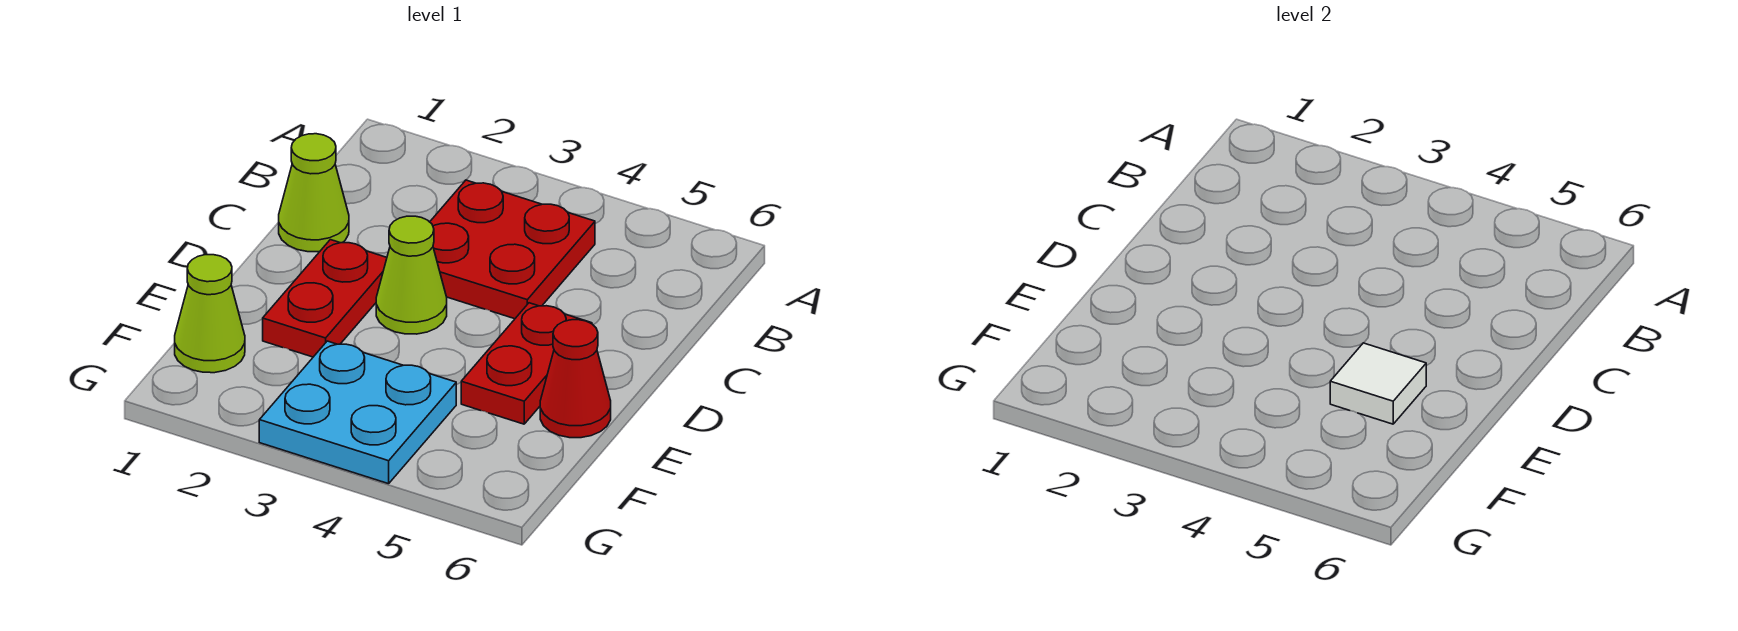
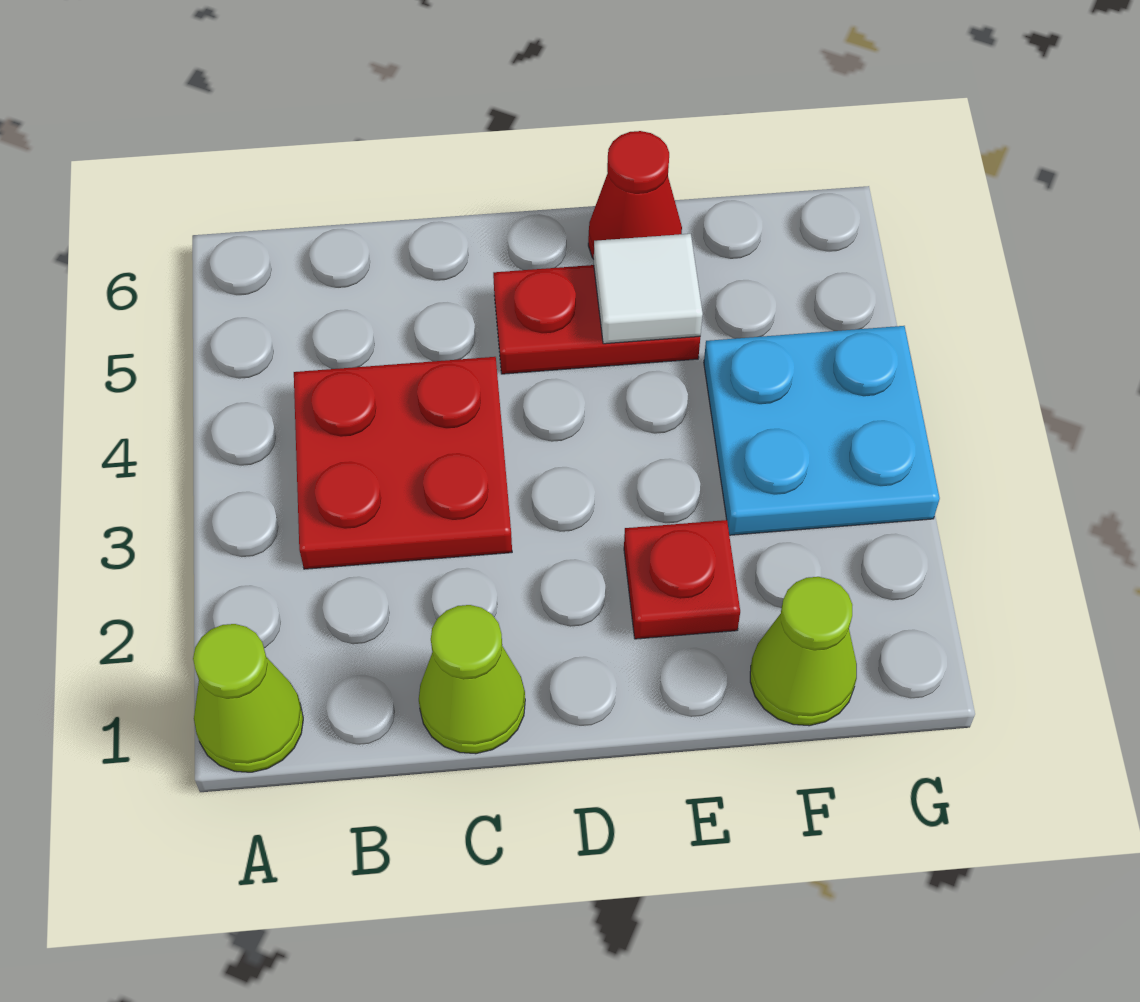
red plate D2:E2 level 1 -> red plate E2 level 1
lime cone D3 level 1 -> lime cone A1 level 1

